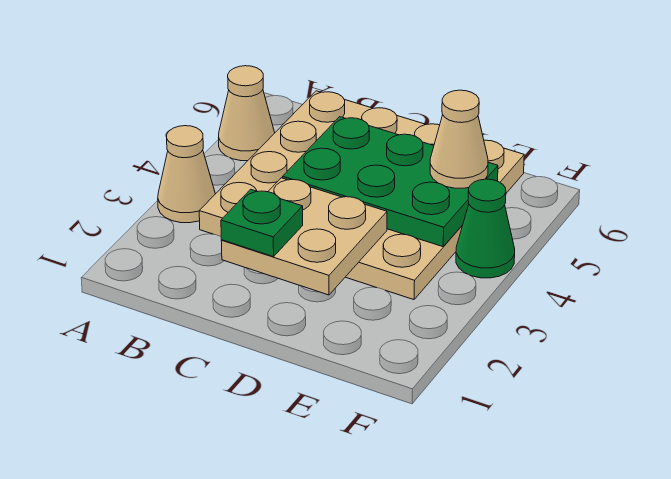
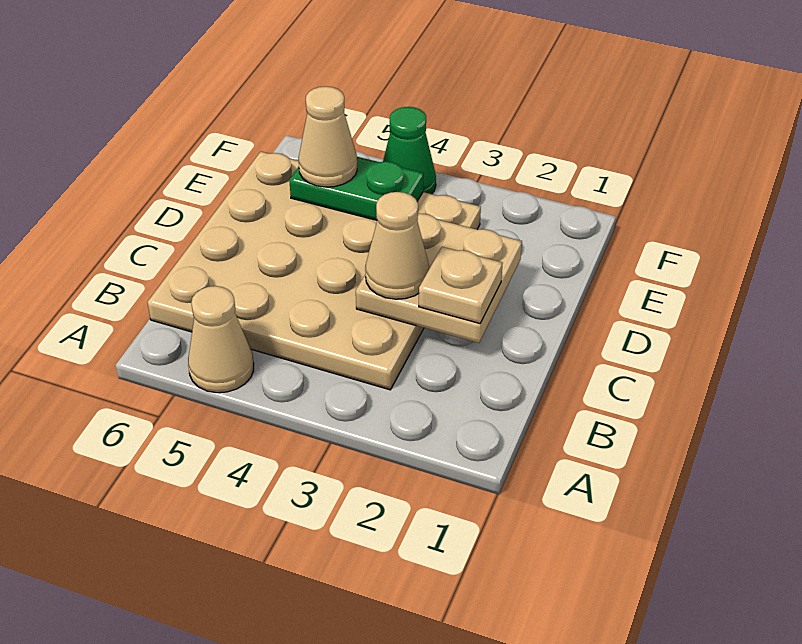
tan cone A3 level 1 -> tan cone C3 level 3
green plate C2 level 3 -> tan plate C2 level 3
green plate C4:E5 level 2 -> green plate E4:E5 level 2

